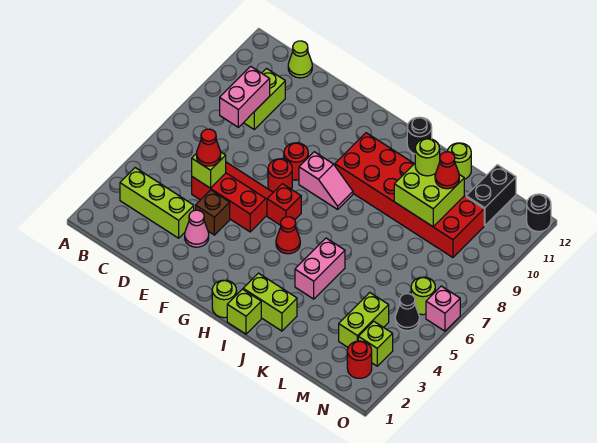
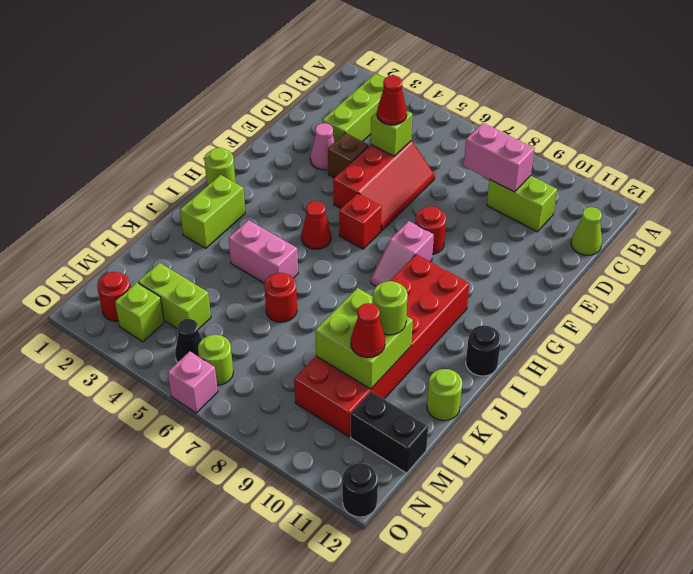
red round brick F7 level 1 -> red round brick K6 level 1
lime brick I1 level 1 -> none

